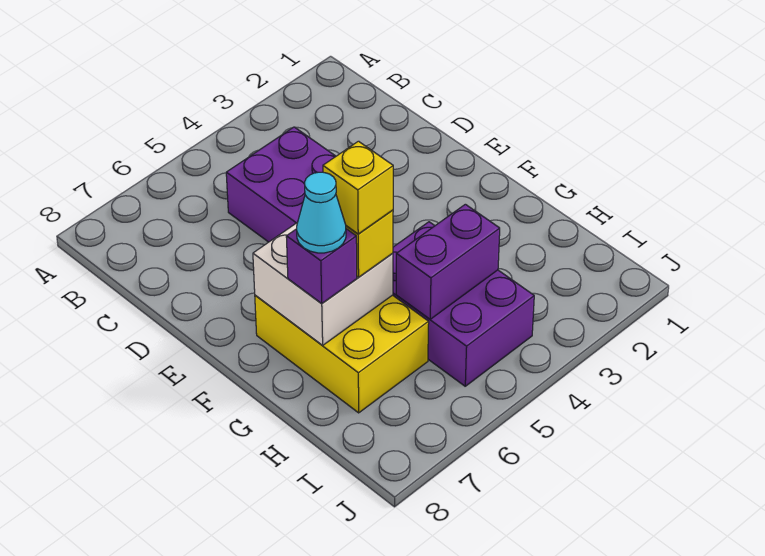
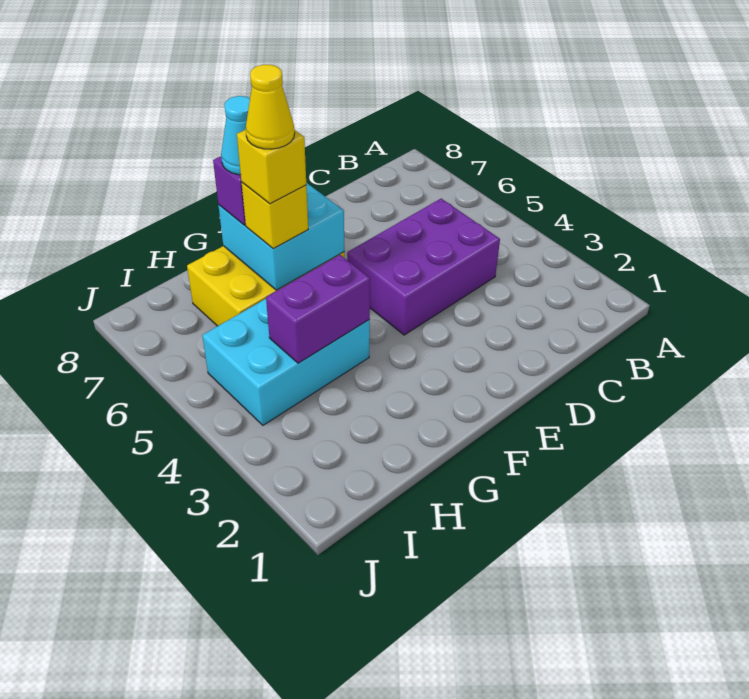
white brick F6:G7 level 2 -> cyan brick F6:G7 level 2
purple brick G4:I5 level 1 -> cyan brick G4:I5 level 1
none -> yellow cone G6 level 5
purple brick H4:H5 level 2 -> purple brick G4:H4 level 2

